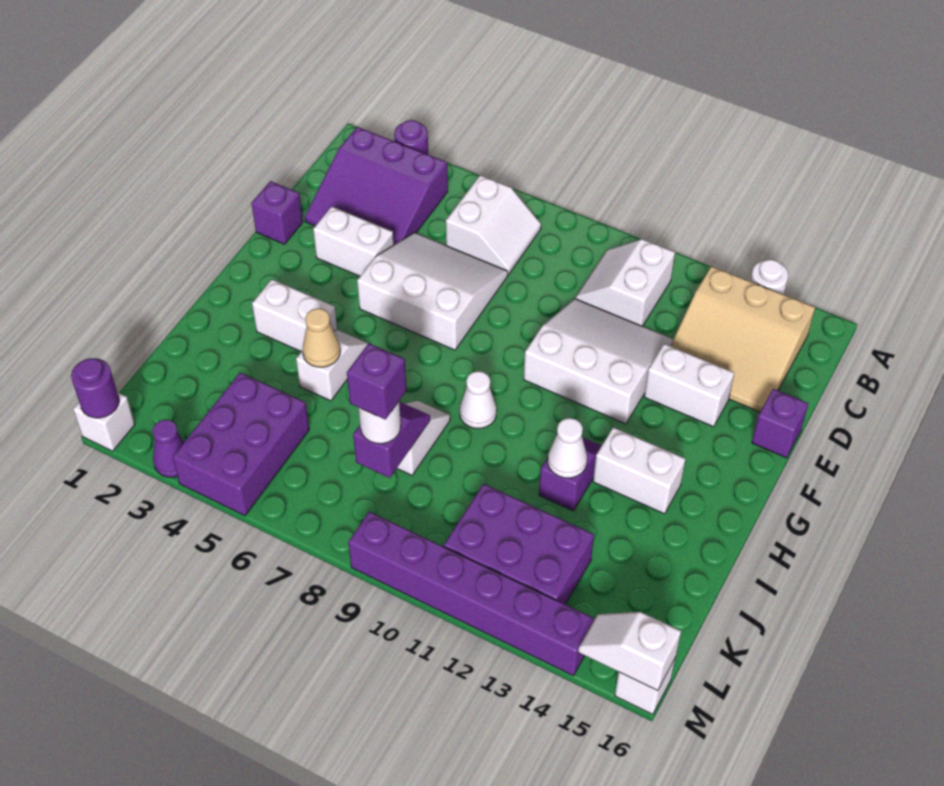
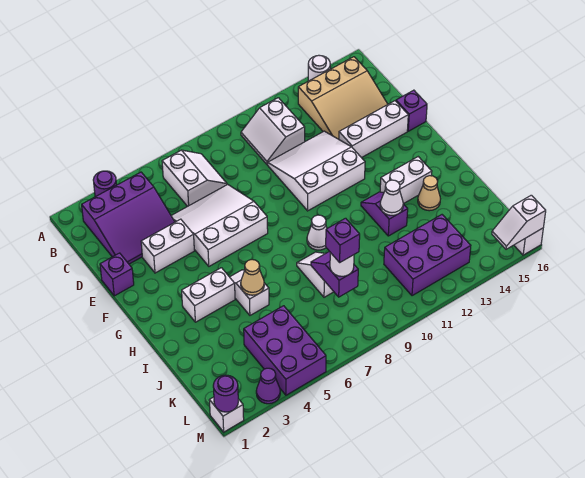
white brick E13:E14 level 1 -> white brick E13:E15 level 1
none -> tan cone I14 level 1
purple brick M9:M14 level 1 -> none

